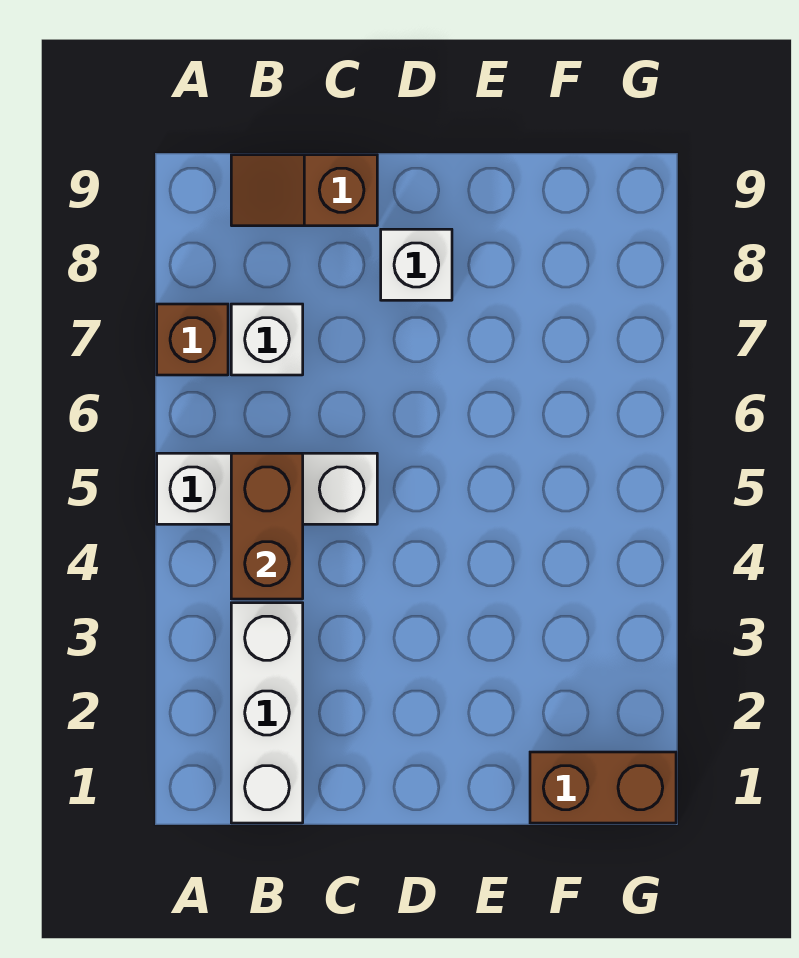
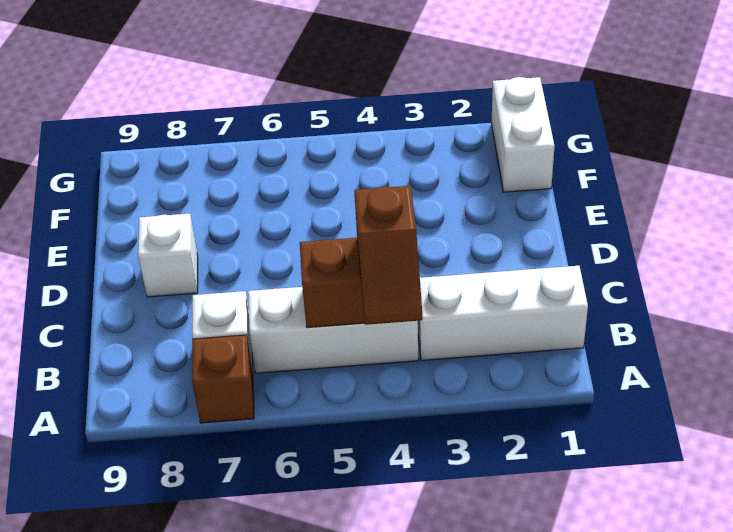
white brick A5:C5 level 1 -> white brick B4:B6 level 1
brown slope B9:C9 level 1 top C -> brown slope A4:B4 level 3 top B
brown brick F1:G1 level 1 -> white brick F1:G1 level 1

